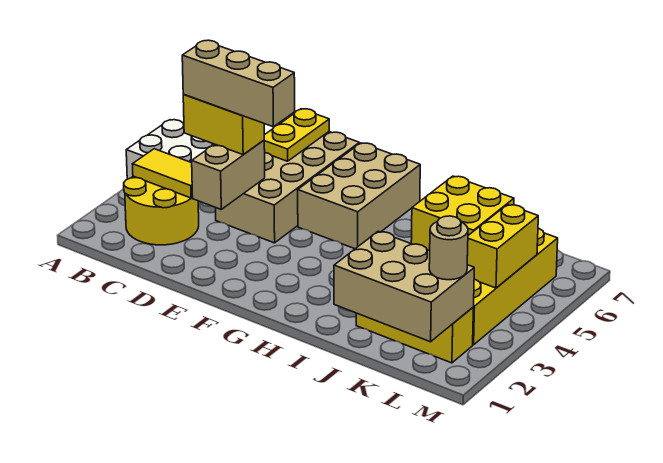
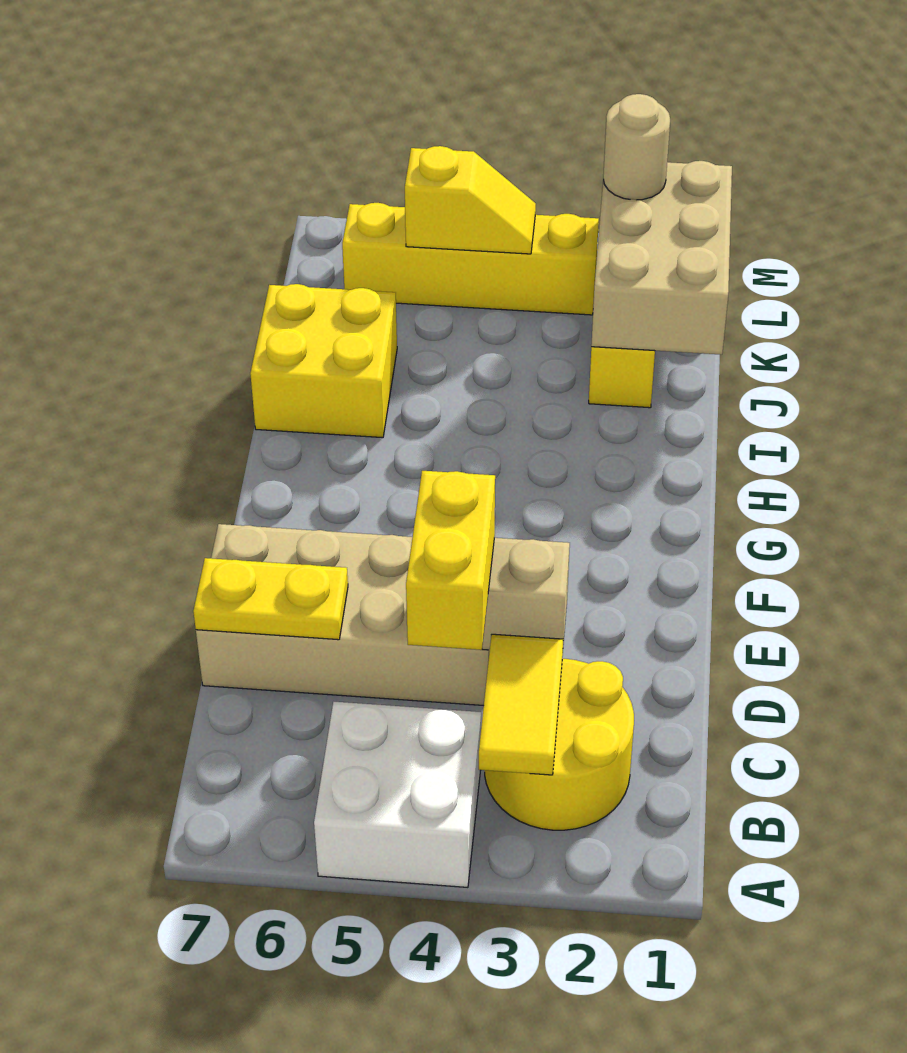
tan brick C4:E4 level 4 -> none
tan brick F5:G7 level 1 -> none
yellow brick L4:L5 level 2 -> yellow slope L4:L5 level 2 top 5

